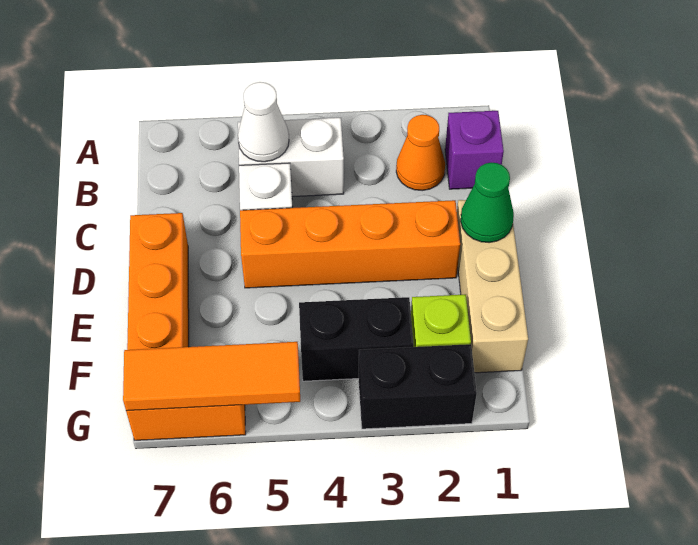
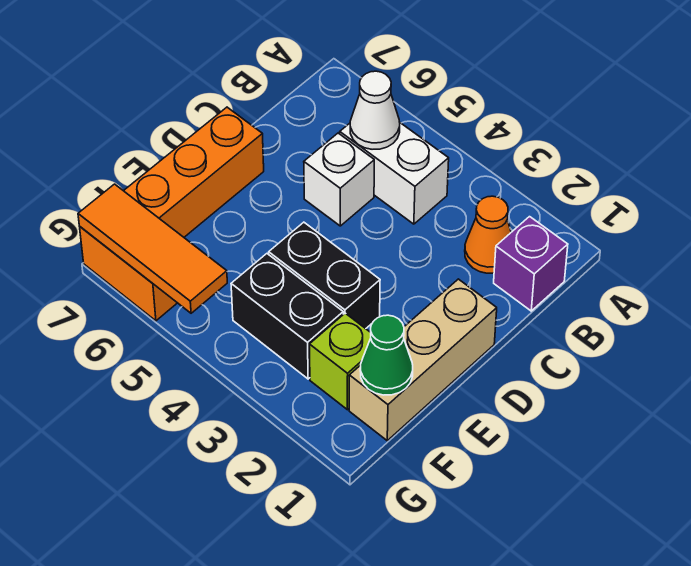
green cone D1 level 2 -> green cone F1 level 2
orange brick D2:D5 level 1 -> none
black brick G2:G3 level 1 -> black brick E3:E4 level 1

